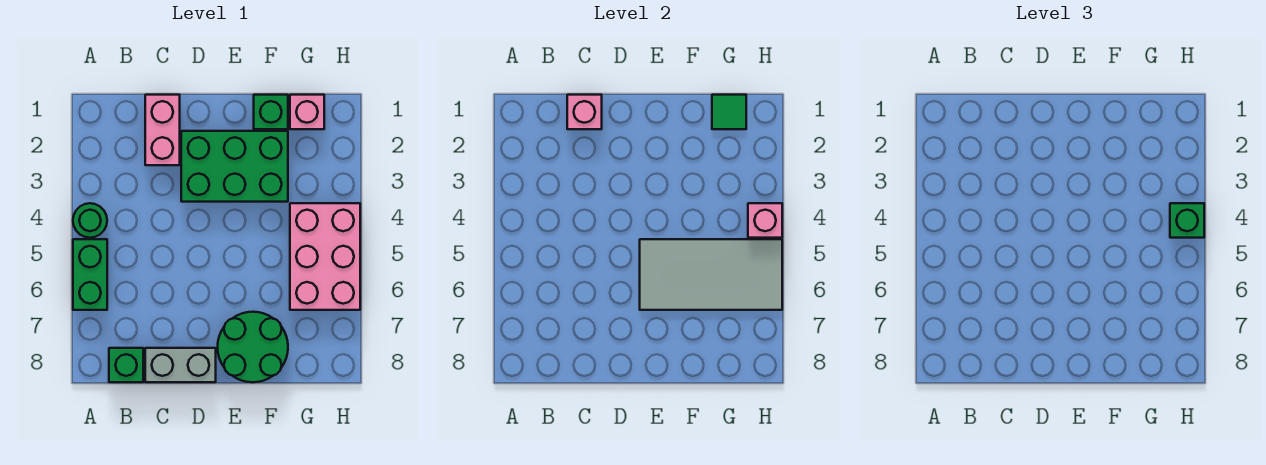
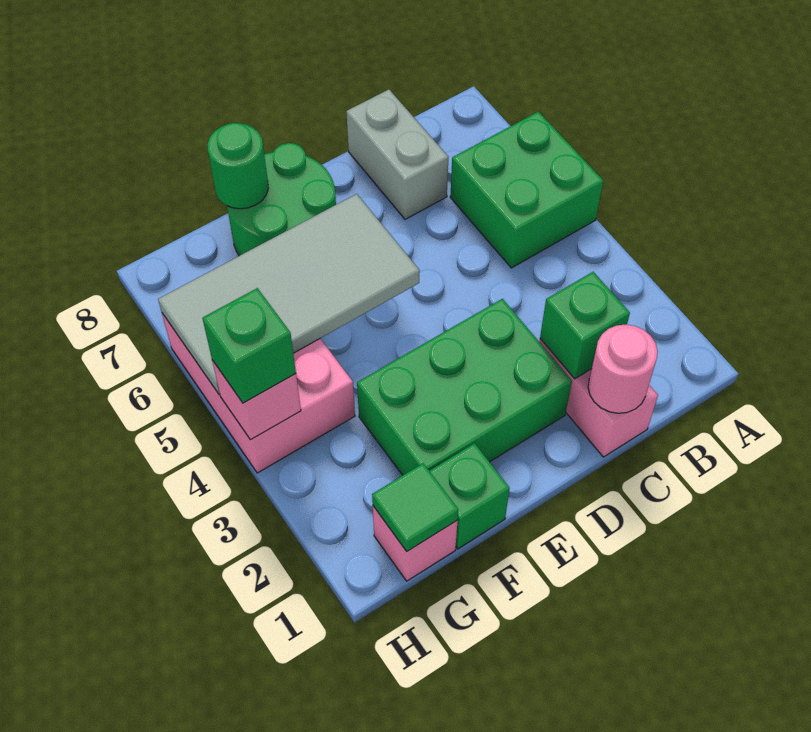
green round brick A4 level 1 -> green round brick F8 level 2
green brick A5:A6 level 1 -> green brick A5:B6 level 1
green brick B8 level 1 -> green brick C2 level 2
pink brick C1 level 2 -> pink round brick C1 level 2
grey brick C8:D8 level 1 -> grey brick C7:C8 level 1

